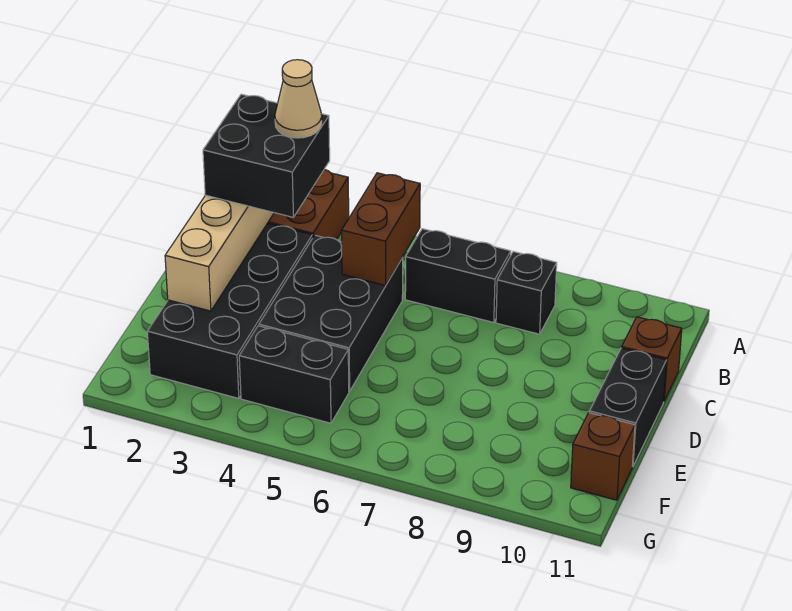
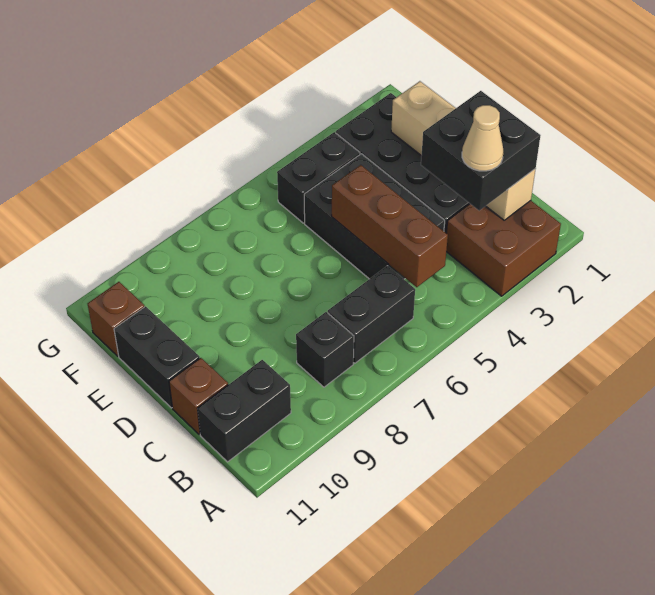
brown brick B5:C5 level 2 -> brown brick B5:D5 level 2
none -> black brick B10:B11 level 1

